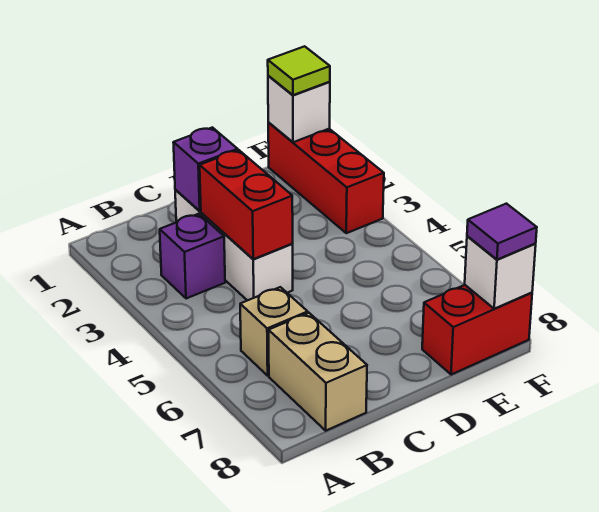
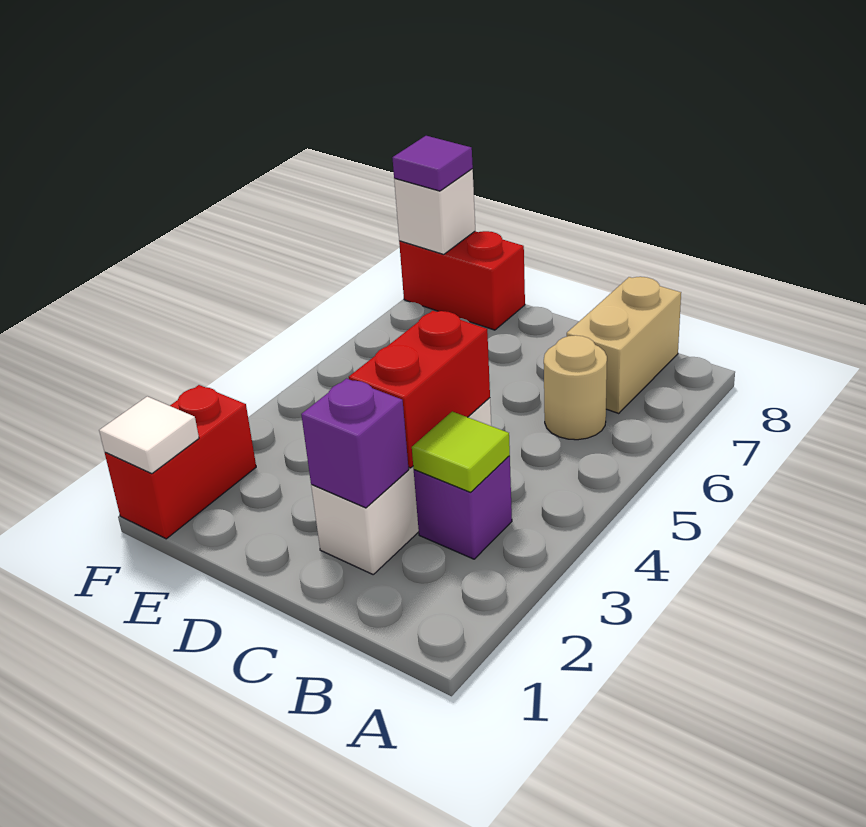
tan brick B6 level 1 -> tan round brick B6 level 1
red brick F1:F3 level 1 -> red brick F1:F2 level 1
white brick F1 level 2 -> white tile F1 level 2
lime tile F1 level 3 -> lime tile B3 level 2

